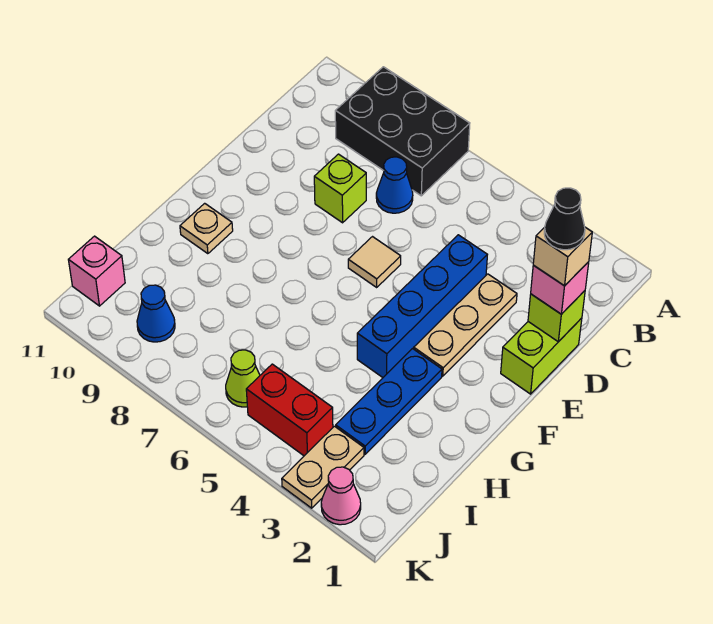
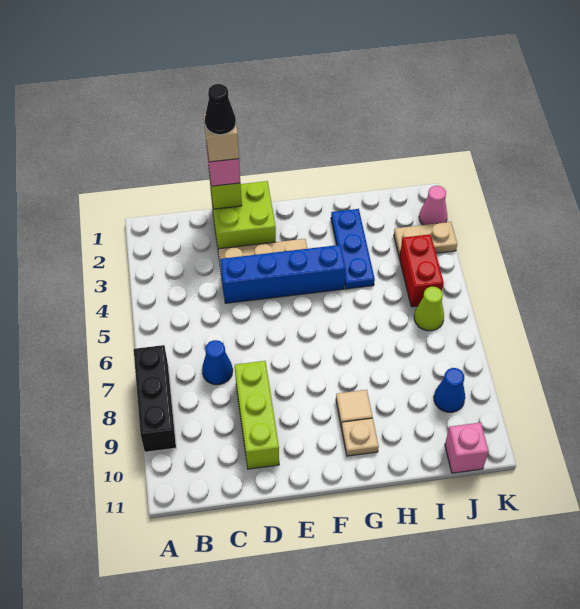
black brick A7:B9 level 1 -> black brick A7:A9 level 1
lime brick D1:E1 level 1 -> lime brick D1:E2 level 1
lime brick D8 level 1 -> lime brick D8:D10 level 1
tan tile E6 level 1 -> tan tile G9 level 1
blue plate G3:I3 level 1 -> blue plate H2:H4 level 1

